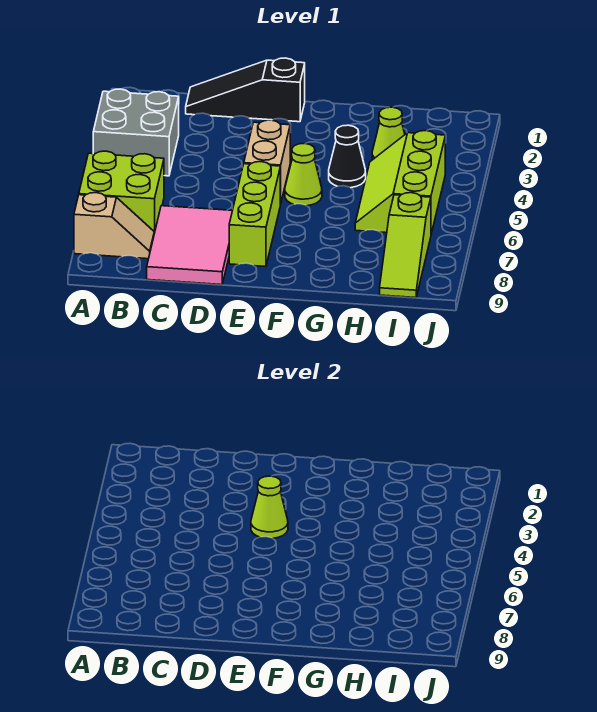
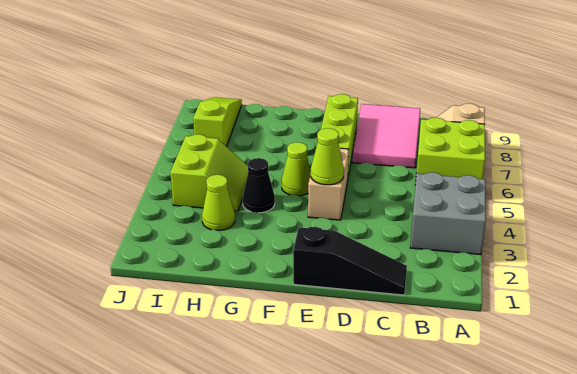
lime slope H4:I6 level 1 top I -> lime slope H4:I5 level 1 top I

